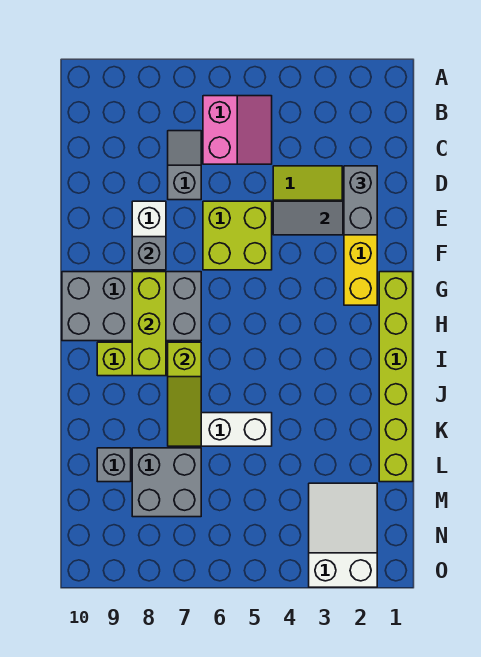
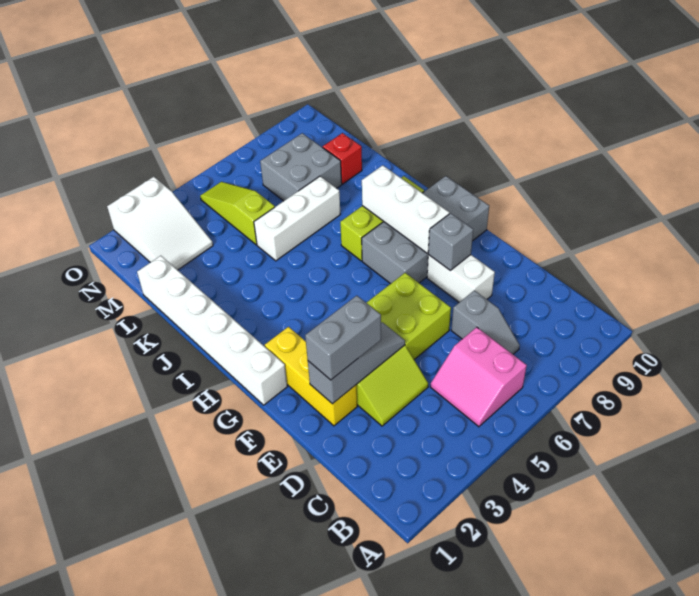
grey brick D2:E2 level 3 -> grey brick E2:E3 level 3
lime brick G1:L1 level 1 -> white brick G1:L1 level 1
lime brick G8:I8 level 2 -> white brick G8:I8 level 2
lime slope I7:K7 level 2 top I -> lime slope L5:N5 level 1 top L
grey brick L9 level 1 -> red brick L9 level 1

